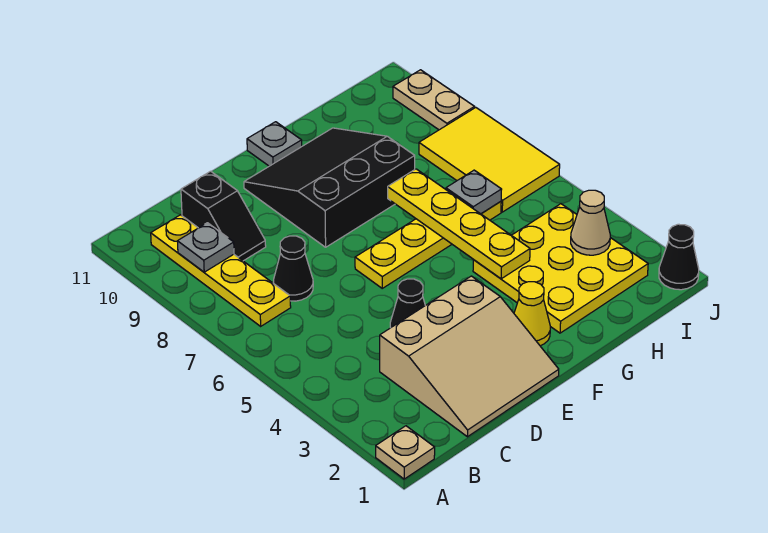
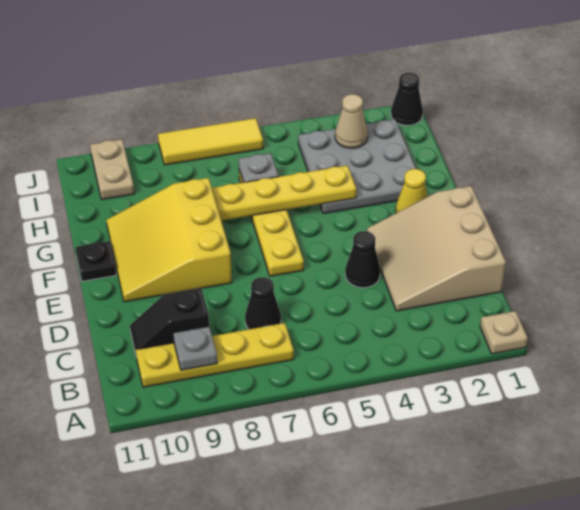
tan slope C1:E3 level 1 top 3 -> tan slope C1:E3 level 1 top 1
black slope C9:C10 level 1 top 10 -> black slope C9:C10 level 1 top 9
black slope E8:G10 level 1 top 8 -> yellow slope E8:G10 level 1 top 8
grey plate F11 level 1 -> black plate F11 level 1
yellow plate G2:I4 level 1 -> grey plate G2:I4 level 1
yellow tile I6:J8 level 1 -> yellow tile J6:J8 level 1
tan plate J9:J10 level 1 -> tan plate I10:J10 level 1

